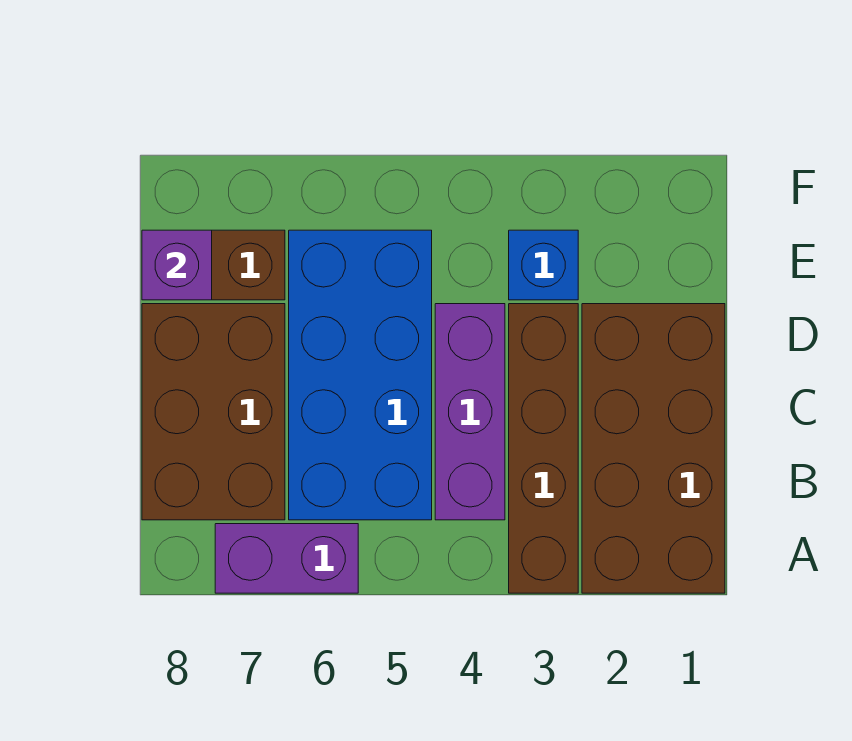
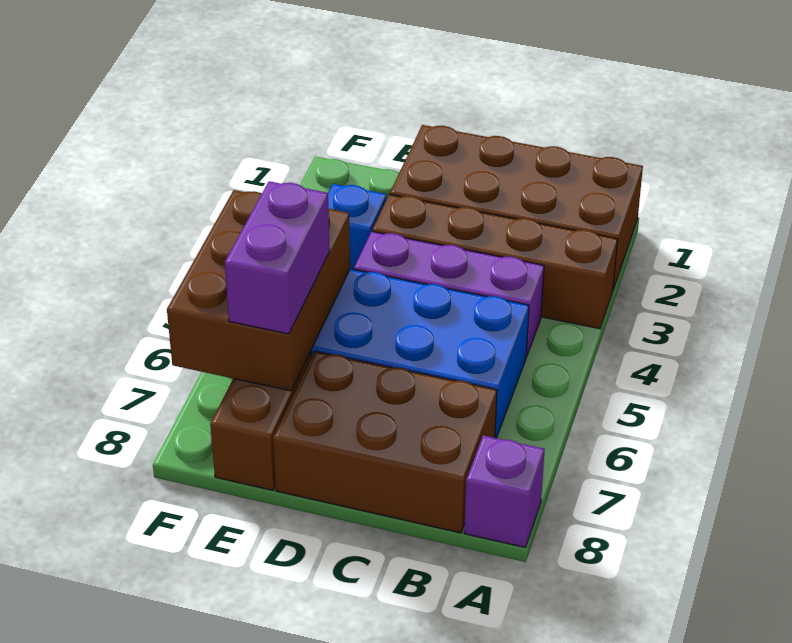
purple brick A6:A7 level 1 -> purple brick E6:E7 level 3
none -> brown brick E5:F7 level 2
purple brick E8 level 2 -> purple brick A8 level 1

